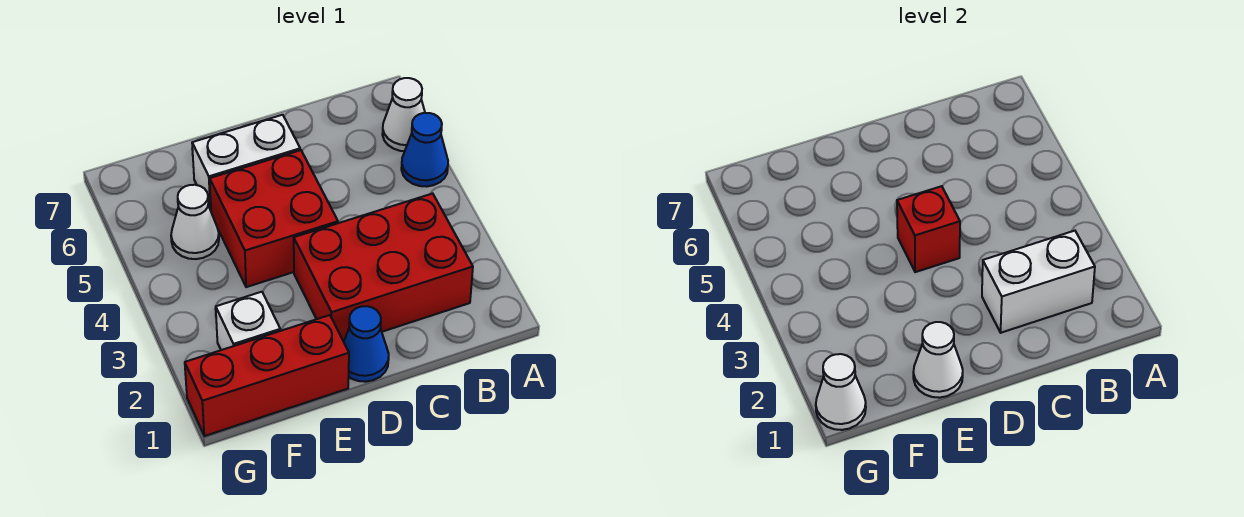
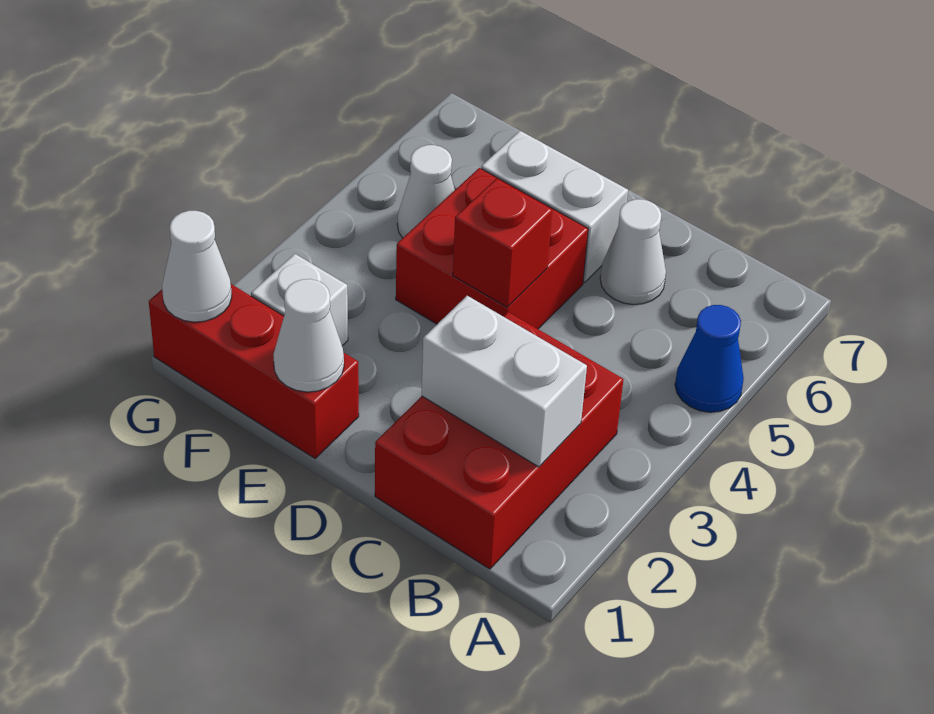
white cone A6 level 1 -> white cone C6 level 1
red brick B2:D3 level 1 -> red brick B1:C3 level 1
blue cone D1 level 1 -> none

